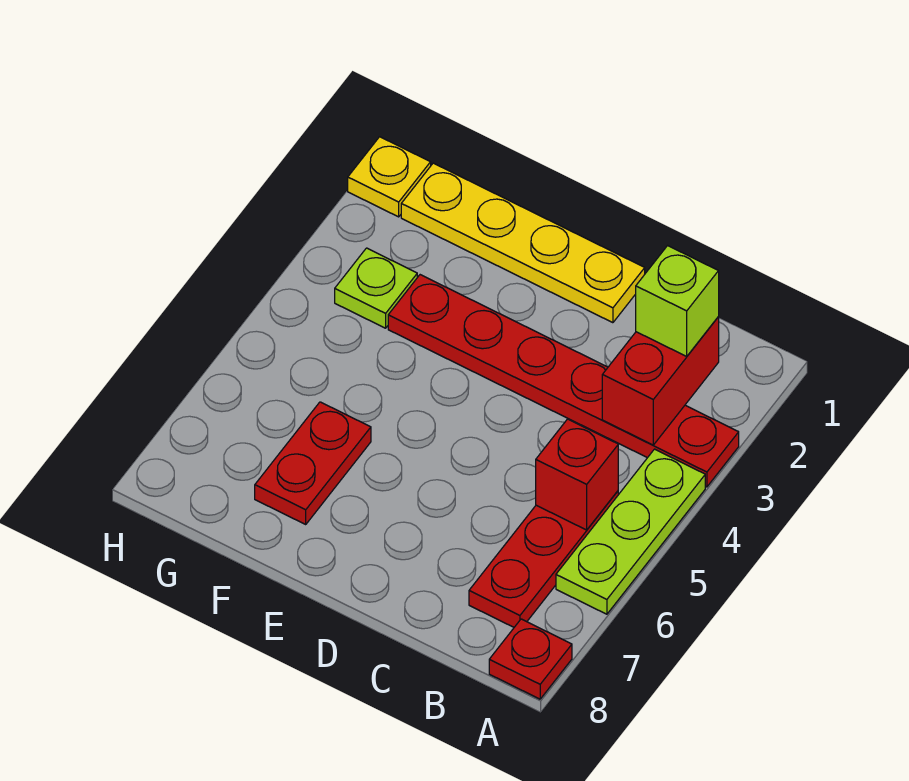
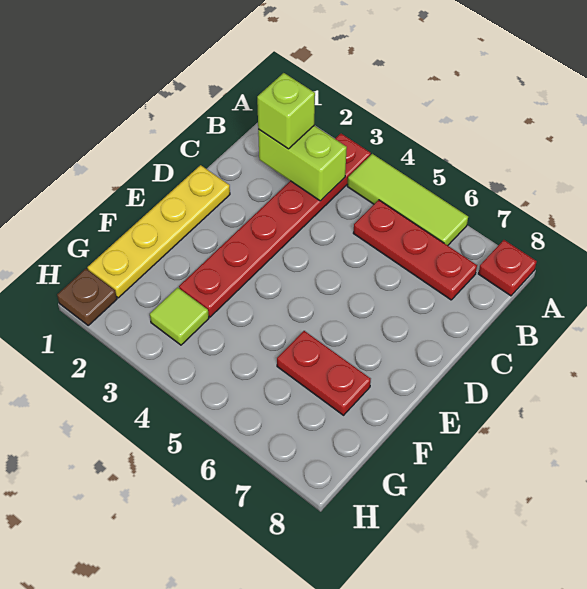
lime plate A4:A6 level 1 -> lime tile A4:A6 level 1
red brick B2:B3 level 2 -> lime brick B2:B3 level 2
red brick B5 level 2 -> none
lime plate G3 level 1 -> lime tile G3 level 1
yellow plate H1 level 1 -> brown plate H1 level 1

